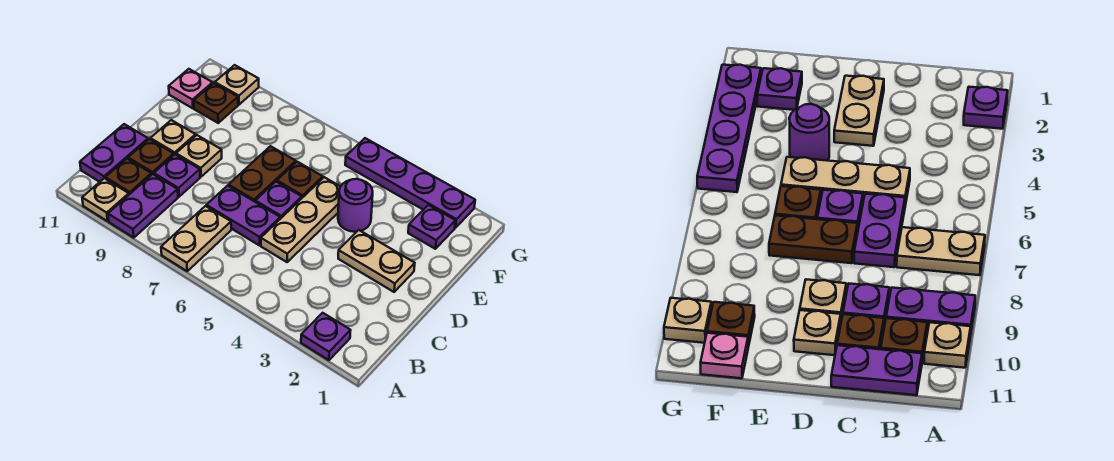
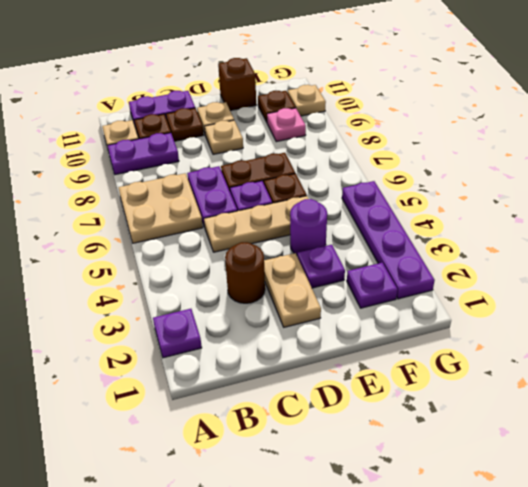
tan plate A7:B7 level 1 -> tan plate A6:B7 level 1
none -> brown round brick C3 level 1
purple plate C9 level 1 -> purple plate E3 level 1
none -> brown brick E11 level 1
pink plate F11 level 1 -> pink plate F9 level 1

